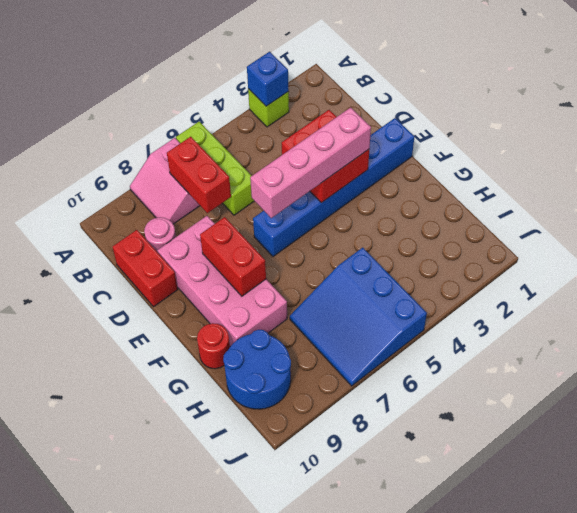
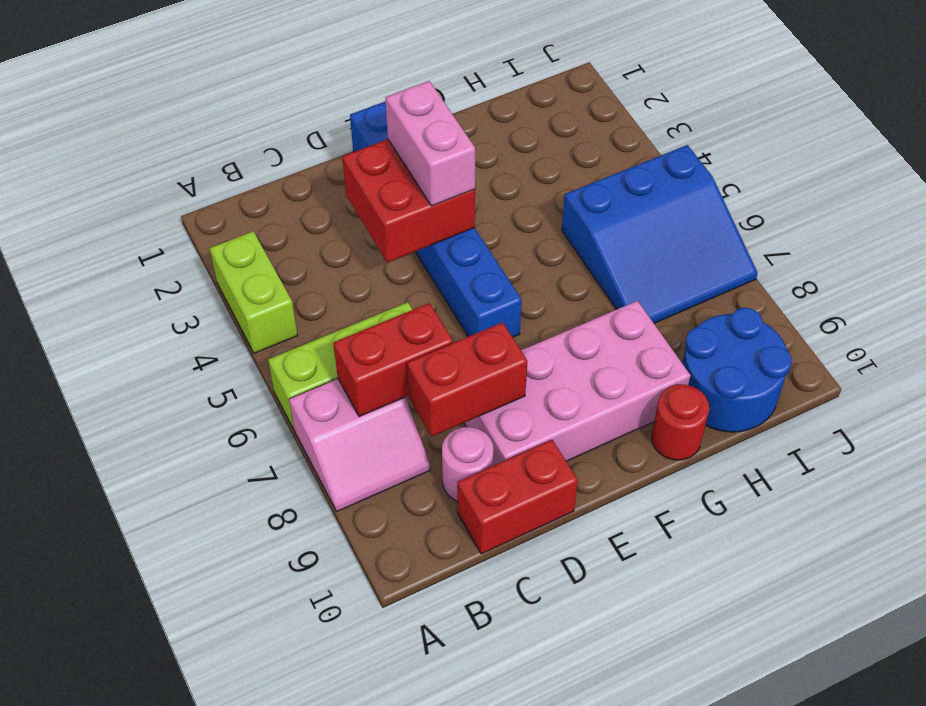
lime brick A3 level 1 -> lime brick A3:A4 level 1
blue brick A3 level 2 -> none
pink brick E3:E6 level 3 -> pink brick E3:E4 level 3
red brick E8:F8 level 2 -> red brick C8:D8 level 2

